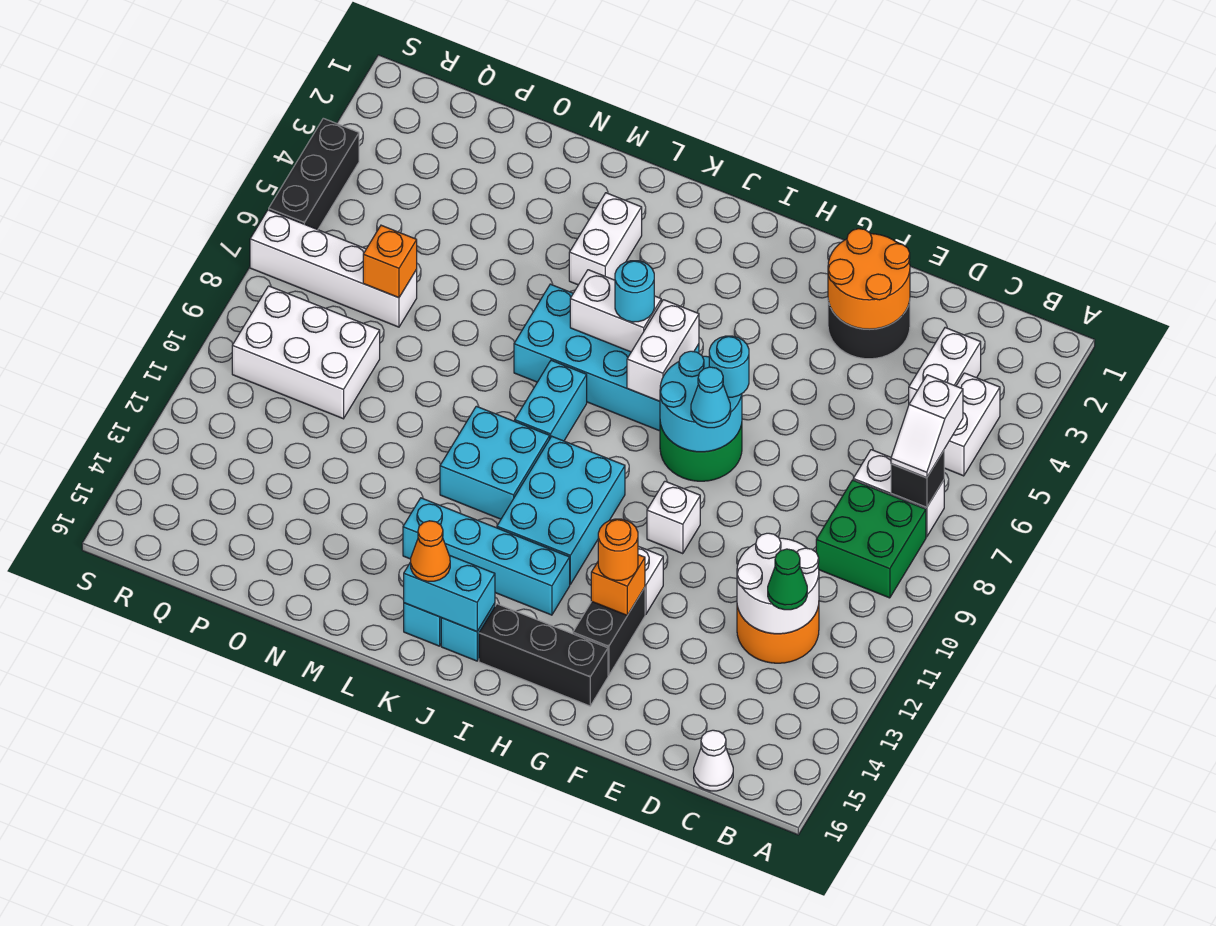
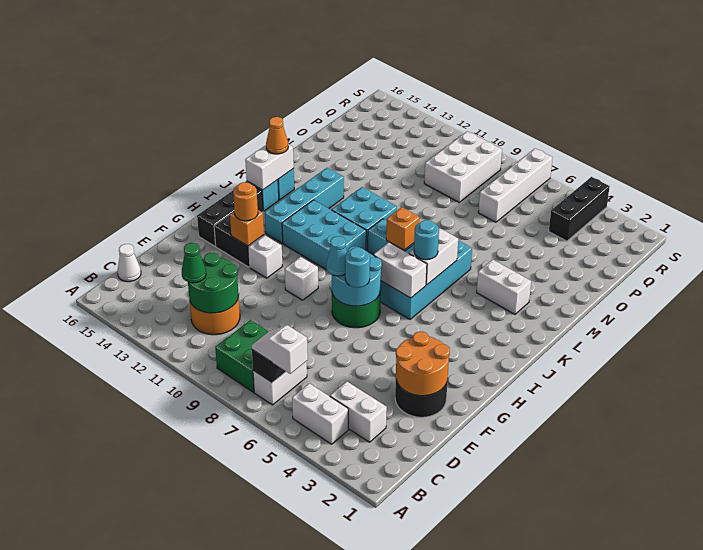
white round brick C11:D12 level 2 -> green round brick C11:D12 level 2
cyan brick J15:K15 level 2 -> white brick J15:K15 level 2
orange brick P7 level 2 -> orange brick K8 level 2
black brick S4:S6 level 1 -> black brick Q4:S4 level 1

